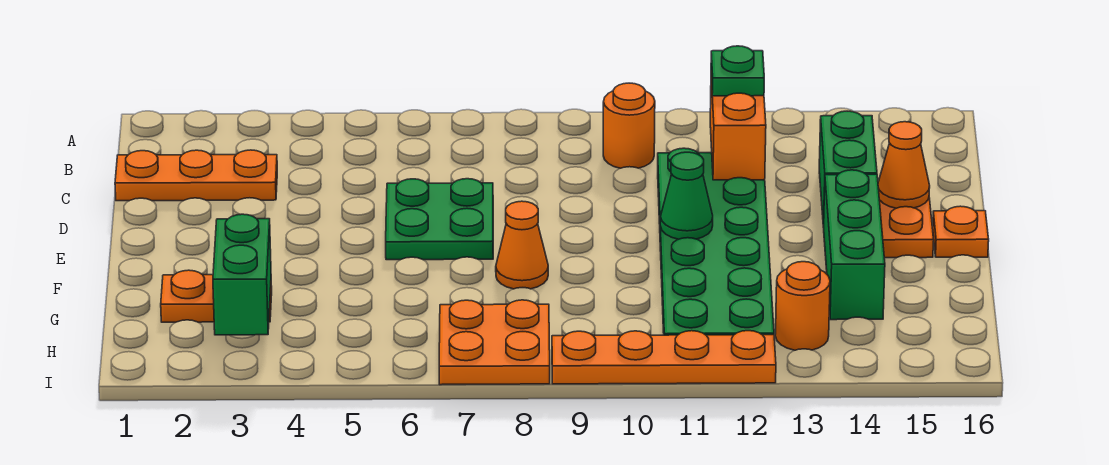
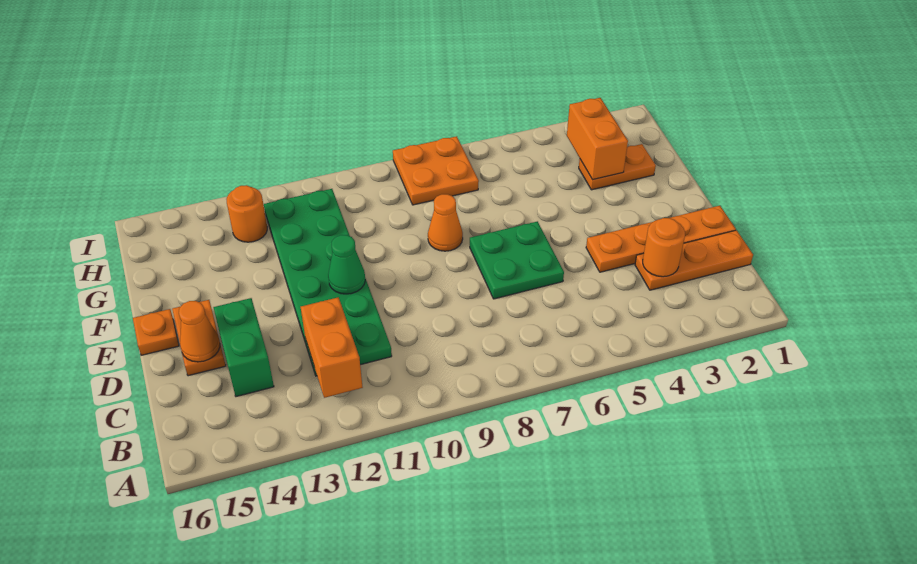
orange round brick B10 level 1 -> orange round brick C3 level 2
green plate B12 level 3 -> none
green brick E14:G14 level 1 -> none
green brick G3:H3 level 2 -> orange brick G3:H3 level 2
orange plate I9:I12 level 1 -> orange plate D1:D4 level 1

